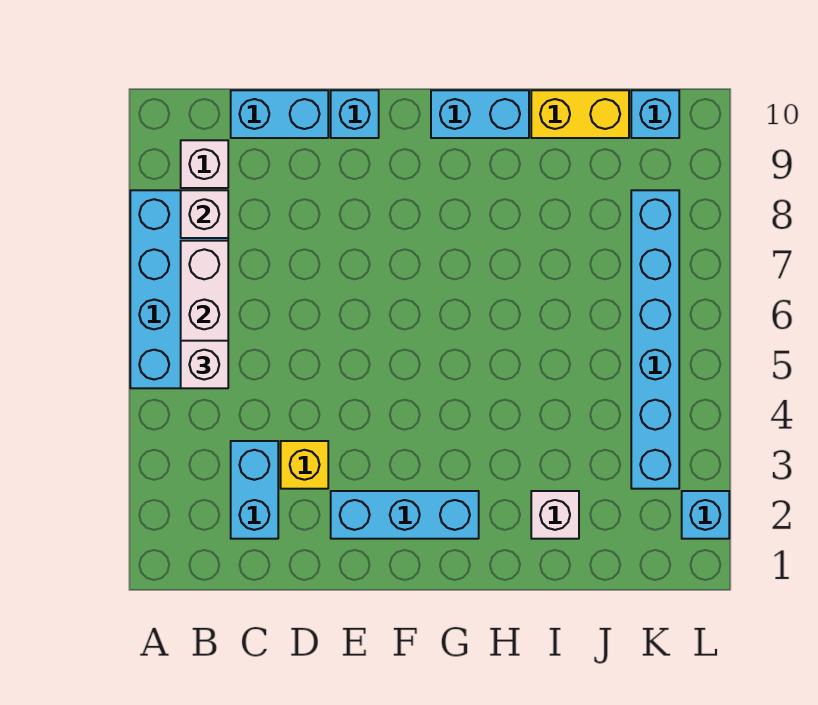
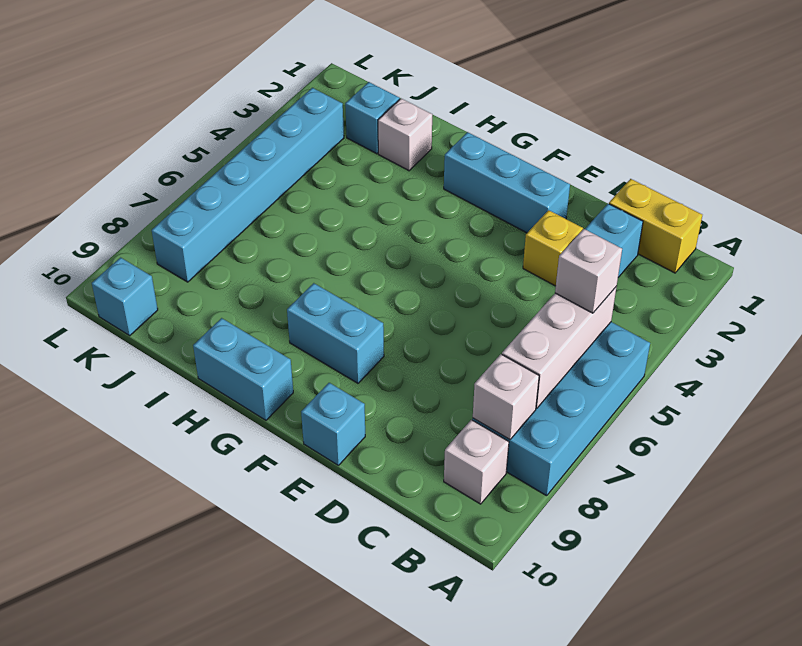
cyan brick C10:D10 level 1 -> cyan brick F8:G8 level 1
yellow brick I10:J10 level 1 -> yellow brick B1:C1 level 1
cyan brick L2 level 1 -> cyan brick J2 level 1

